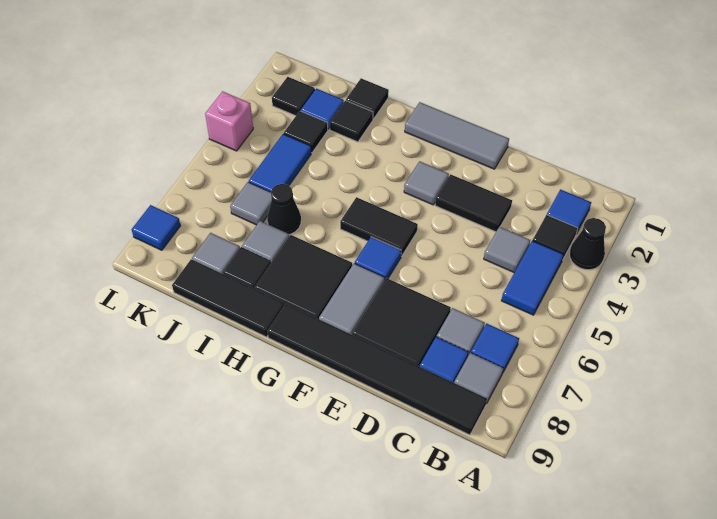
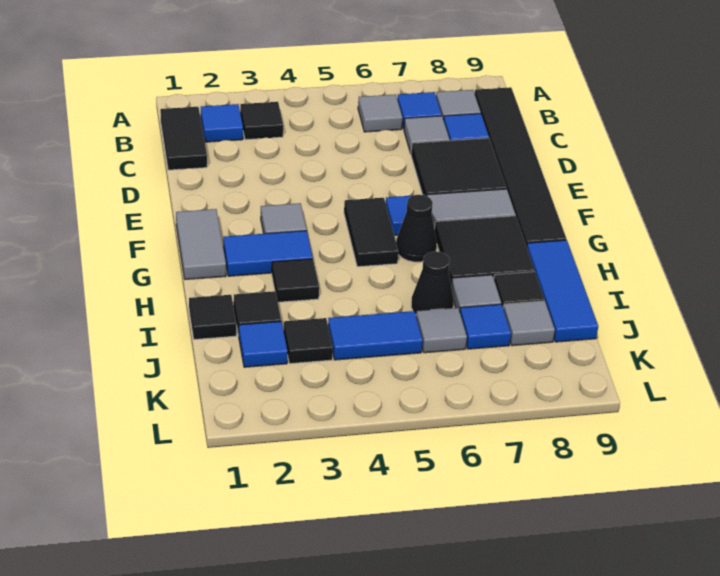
black cone A3 level 1 -> black cone G6 level 1
blue tile B4:B5 level 1 -> blue tile G2:G3 level 1
grey tile C4 level 1 -> grey tile B6 level 1
black tile D3:E3 level 1 -> black tile B1:C1 level 1
grey tile E1:G1 level 1 -> grey tile F1:G1 level 1
black tile H9:J9 level 1 -> blue tile H9:J9 level 1
black tile K2 level 1 -> black tile H3 level 1
pink brick L4 level 1 -> none
blue tile L8 level 1 -> blue tile J7 level 1

